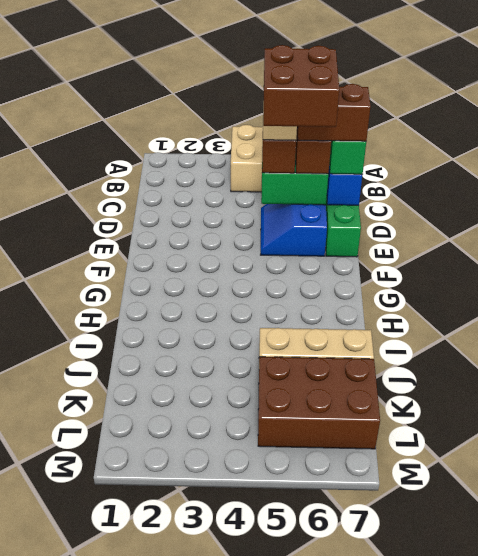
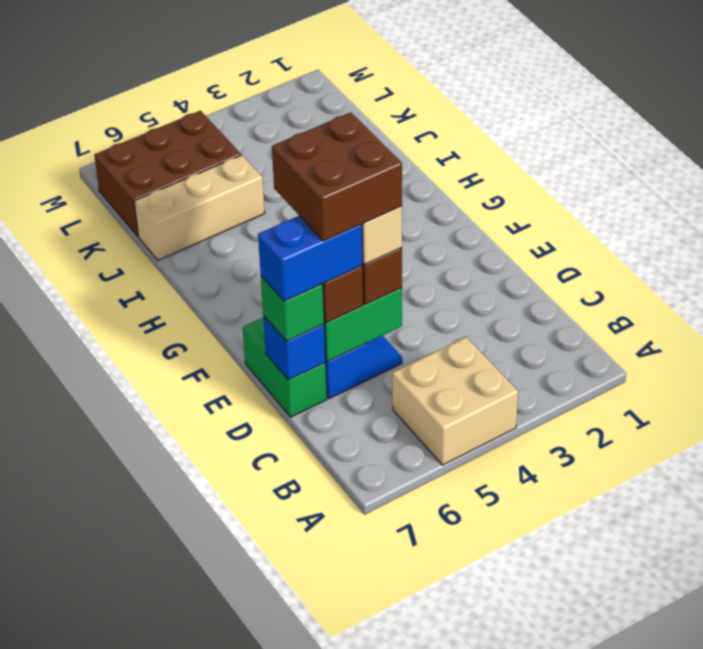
brown brick D6:D7 level 4 -> blue brick D6:D7 level 4

